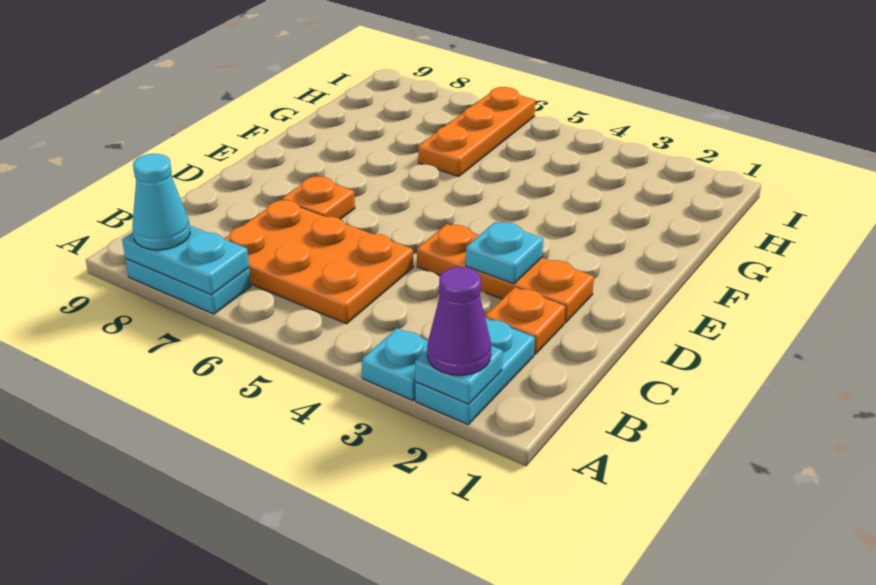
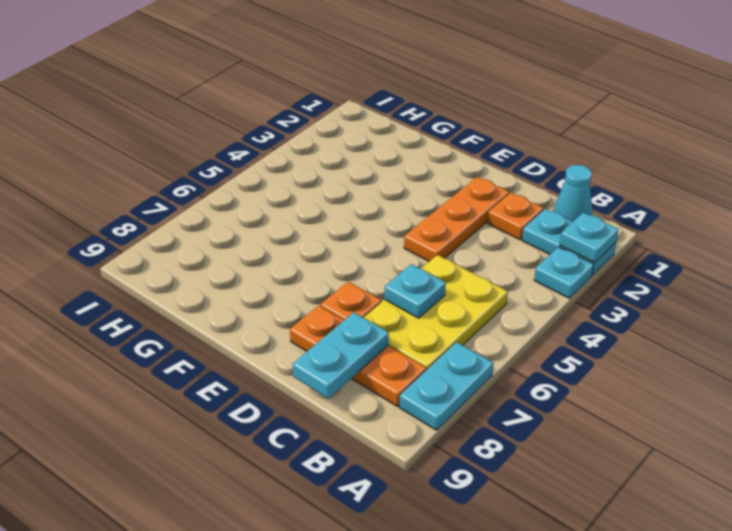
purple cone A2 level 3 -> none
cyan plate A7:A8 level 2 -> cyan plate C8:C9 level 2
cyan cone A8 level 3 -> cyan cone B1 level 1
orange plate B5:C7 level 1 -> yellow plate B5:C7 level 1
cyan plate D3 level 2 -> cyan plate C6 level 2
orange plate G6:I6 level 1 -> orange plate B8:D8 level 1

